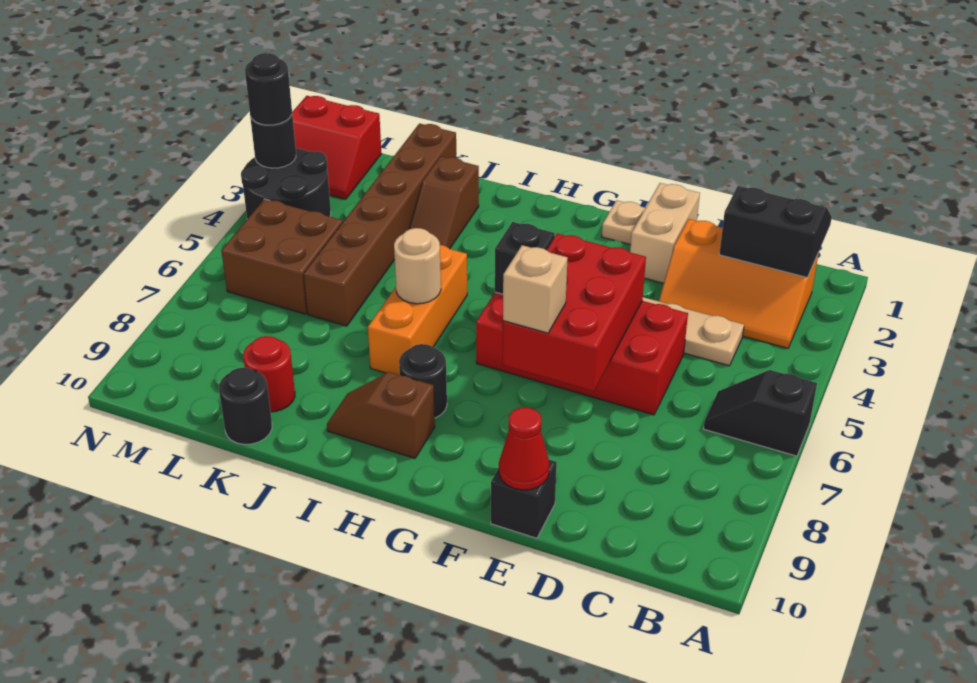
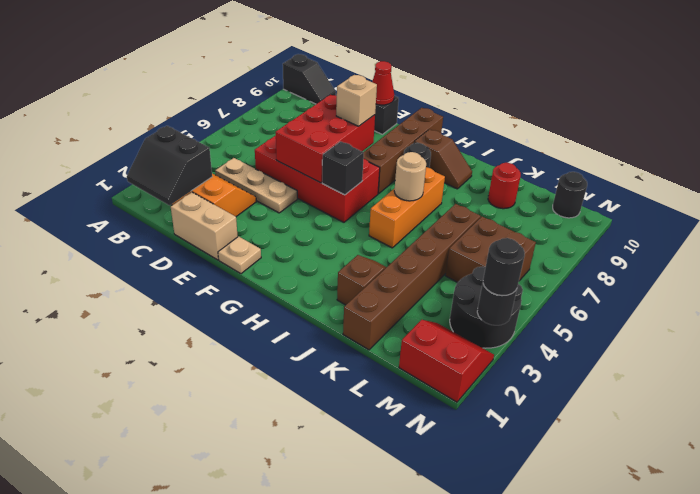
black slope A6:B6 level 1 top A -> black slope A10:B10 level 1 top A
tan brick E1:E2 level 1 -> tan brick D1:E1 level 1
none -> brown brick G7:G10 level 1
black round brick K10 level 1 -> black round brick M10 level 1

